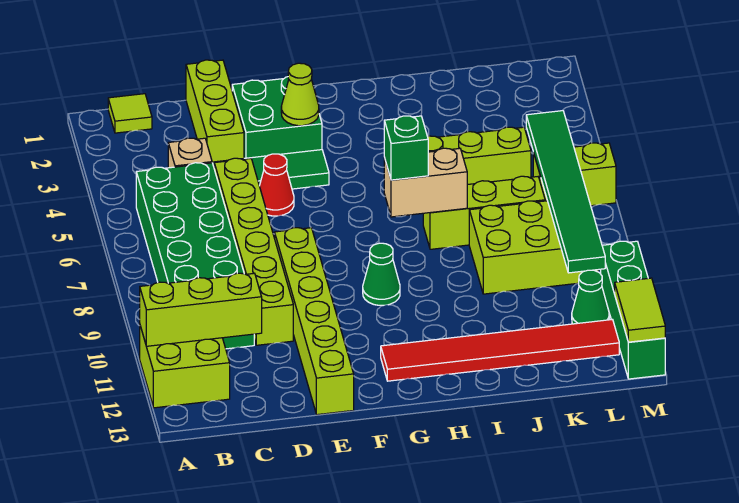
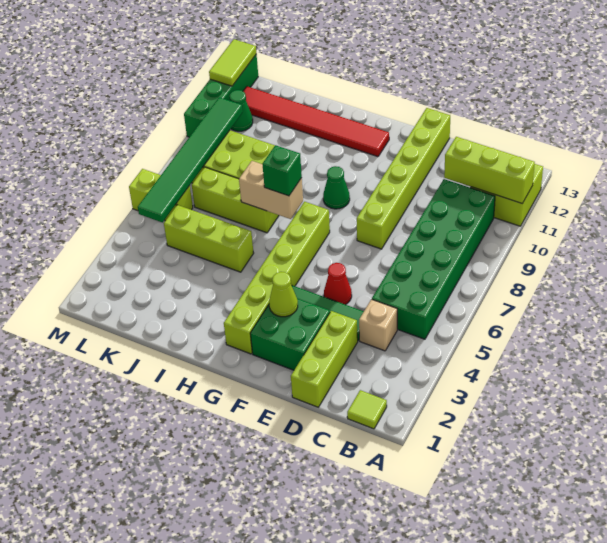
lime brick D5:D10 level 1 -> lime brick G2:G7 level 1

